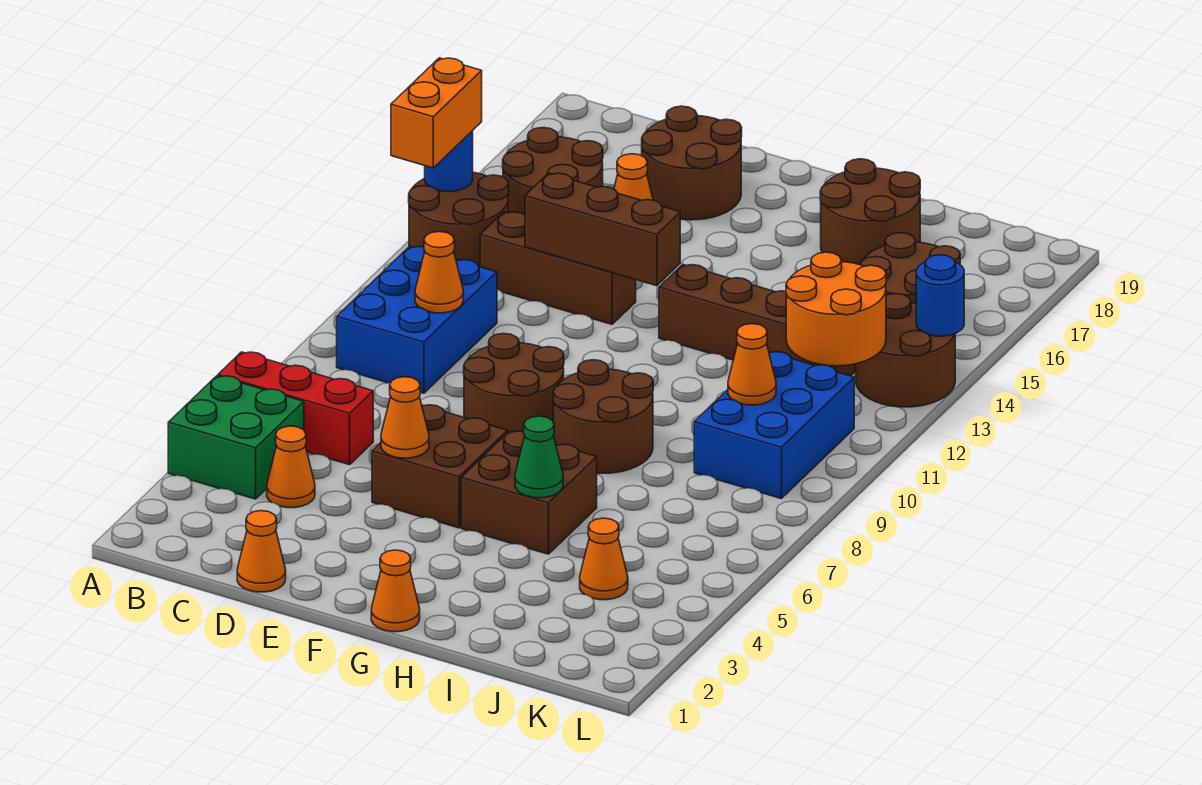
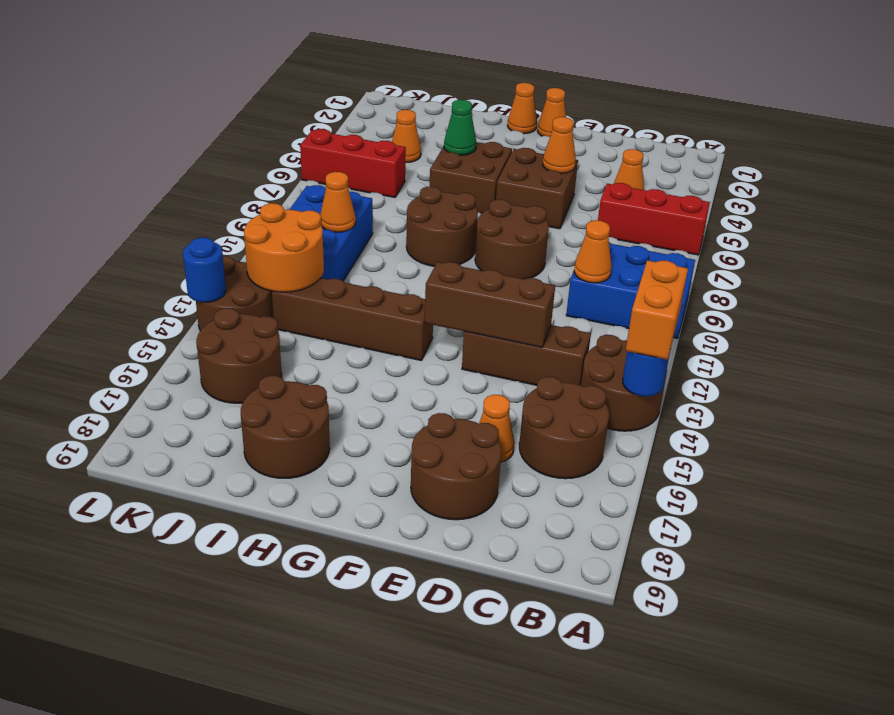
green brick A4:B5 level 1 -> none
blue brick B9:C11 level 1 -> blue brick A9:C10 level 1
orange cone D1 level 1 -> orange cone F1 level 1
none -> red brick J6:L6 level 1

